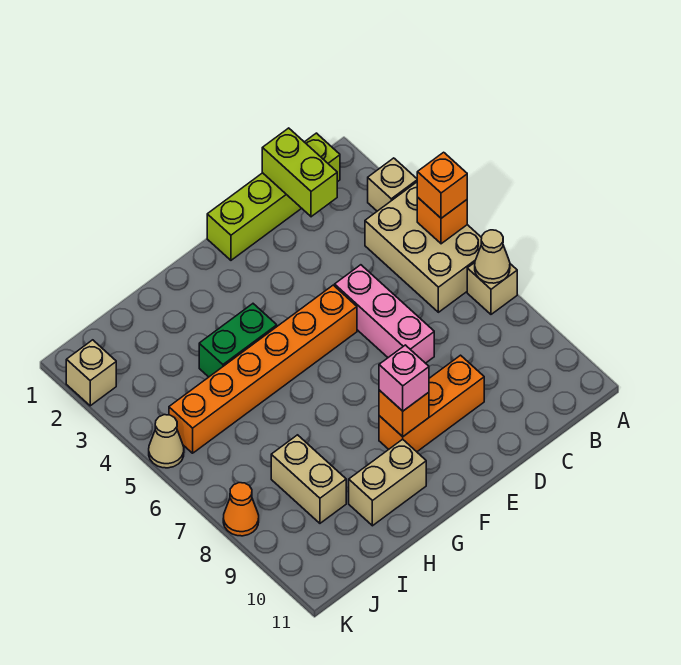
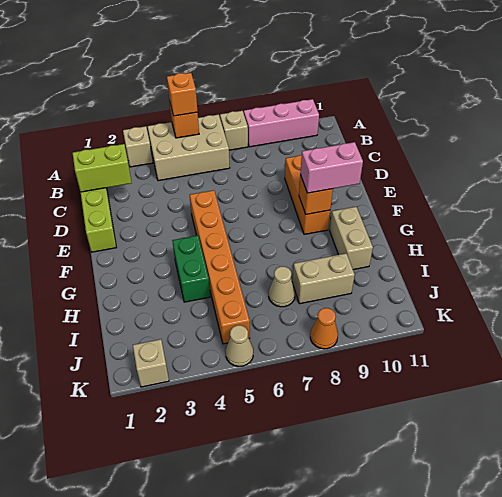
tan cone A7 level 2 -> tan cone I7 level 1
pink brick D5:D7 level 1 -> pink brick A8:A10 level 1
pink brick F9 level 3 -> pink brick F9:F10 level 3

